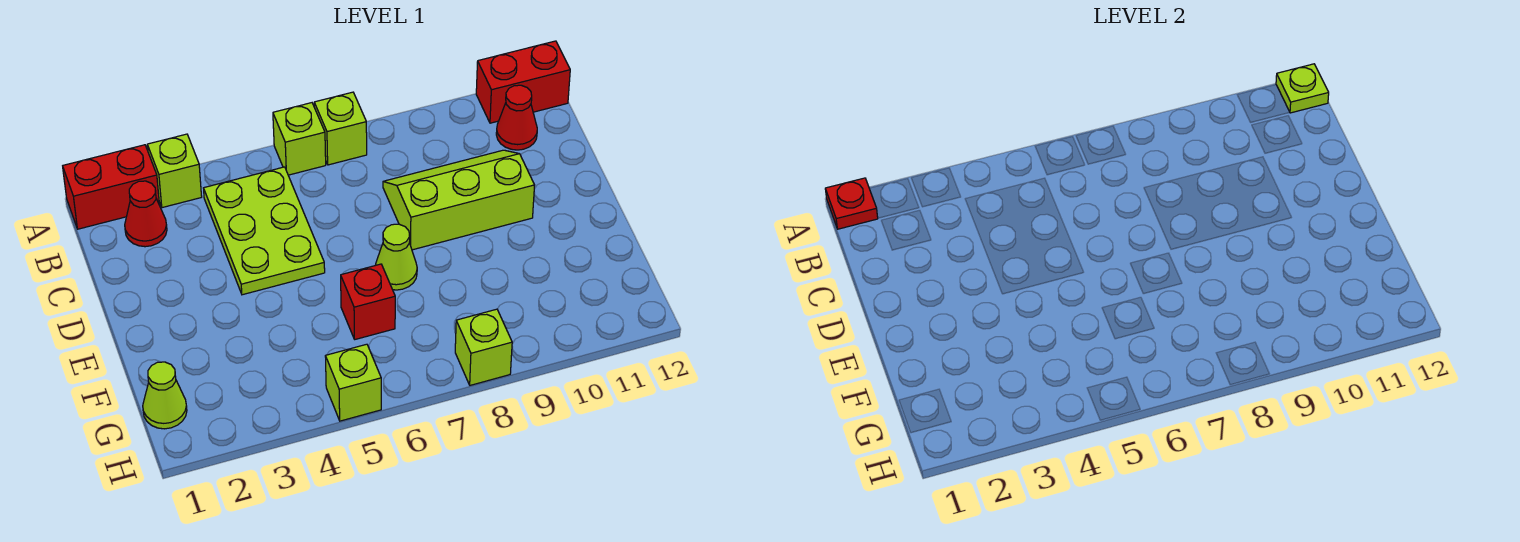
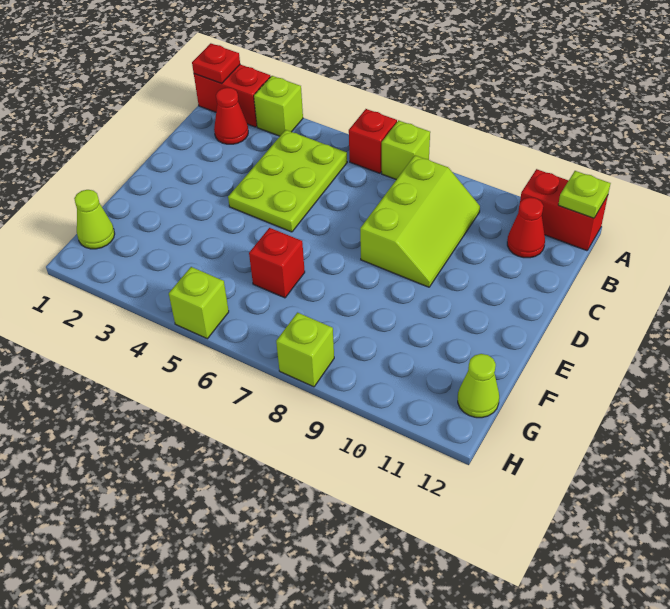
lime brick A6 level 1 -> red brick A6 level 1
lime slope C8:D10 level 1 top D -> lime slope B8:D9 level 1 top 8
lime cone E7 level 1 -> lime cone G12 level 1

